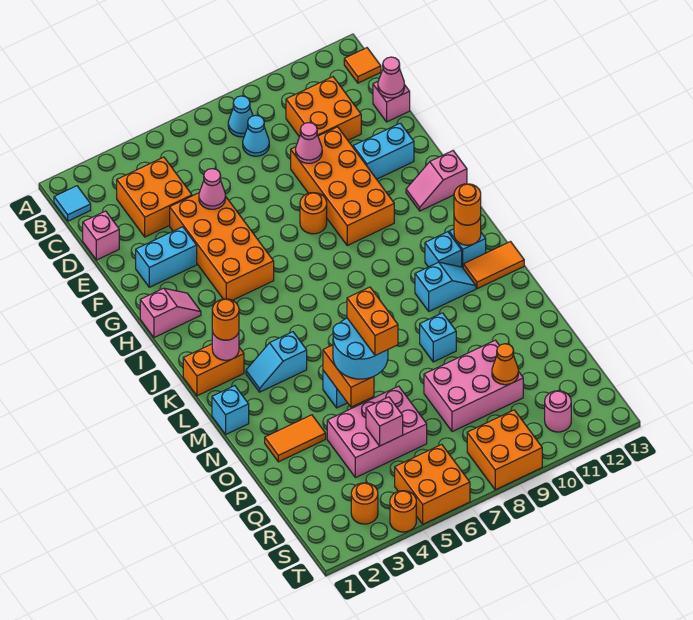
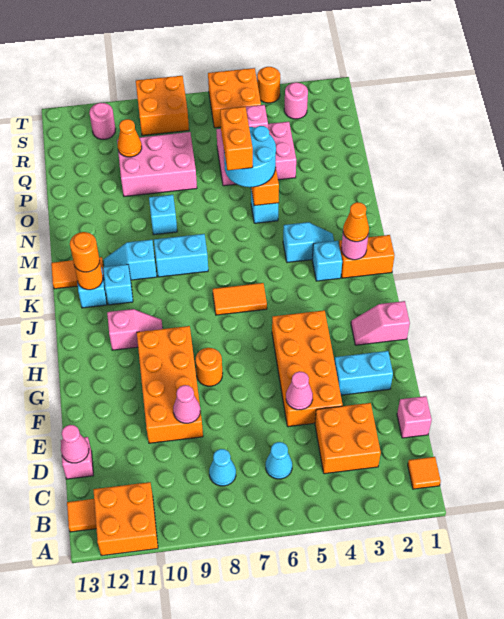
cyan tile B1 level 1 -> orange tile B1 level 1
cyan cone B8 level 1 -> cyan cone C6 level 1
orange brick C10:D11 level 1 -> orange brick A11:B12 level 1
cyan brick F11:F12 level 1 -> cyan brick L8:L9 level 1
pink slope H12:H13 level 1 top 13 -> pink slope I10:I11 level 1 top 11
orange round brick K2 level 3 -> orange cone K2 level 3
cyan brick M1 level 1 -> cyan brick K3 level 1
orange tile O2:O3 level 1 -> orange tile J6:J7 level 1
orange round brick S3 level 1 -> pink round brick S3 level 1

